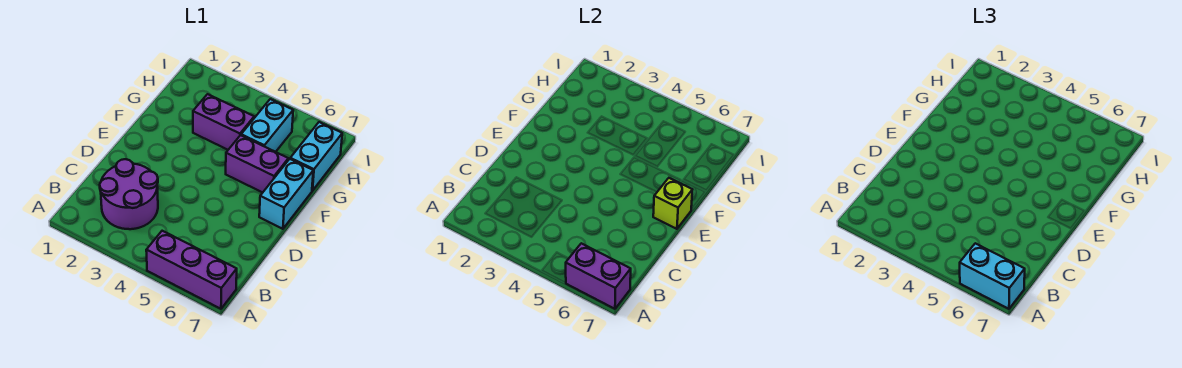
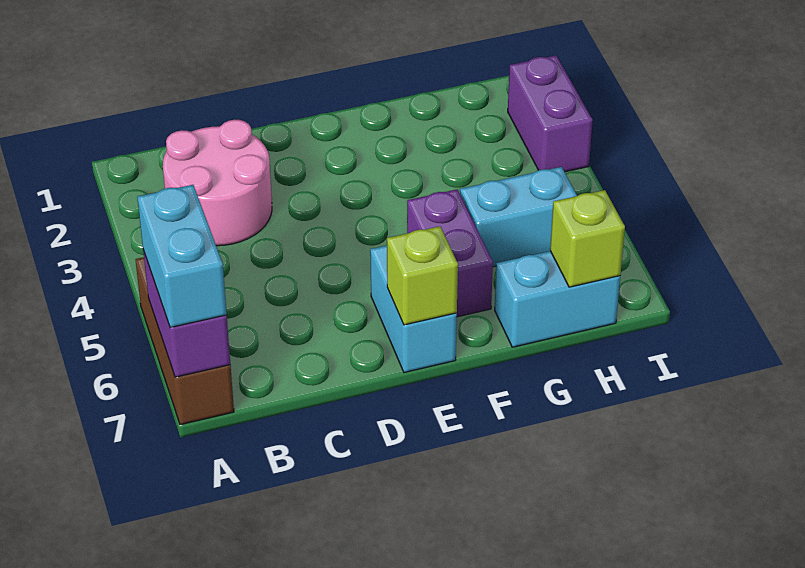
purple brick A5:A7 level 1 -> brown brick A5:A7 level 1
purple round brick B2:C3 level 1 -> pink round brick B2:C3 level 1
cyan brick E7:F7 level 1 -> cyan brick E6:E7 level 1
purple brick G3:G4 level 1 -> purple brick I2:I3 level 1
none -> lime brick H7 level 2

